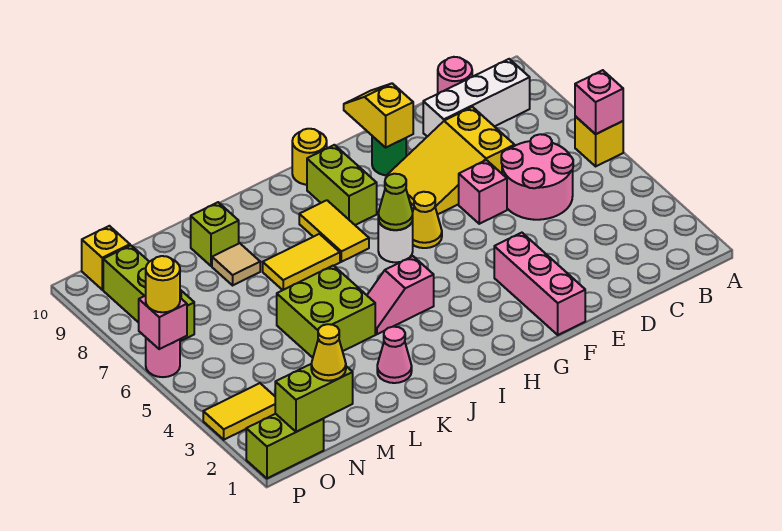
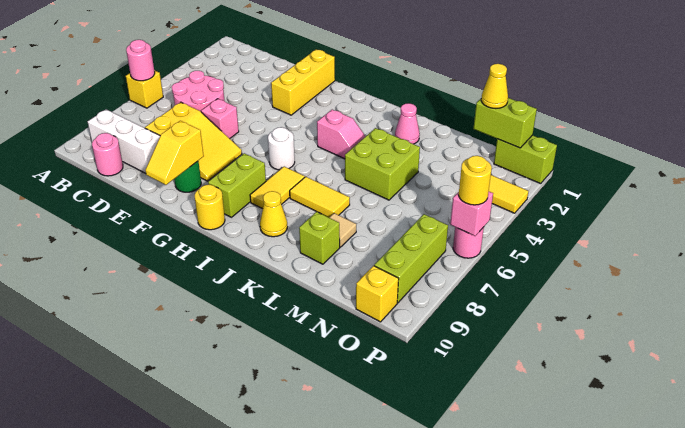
pink brick A6 level 2 -> pink round brick A6 level 2
pink brick F1:F3 level 1 -> yellow brick F1:F3 level 1
yellow cone G6 level 1 -> yellow cone J9 level 1
lime cone H6 level 2 -> none

